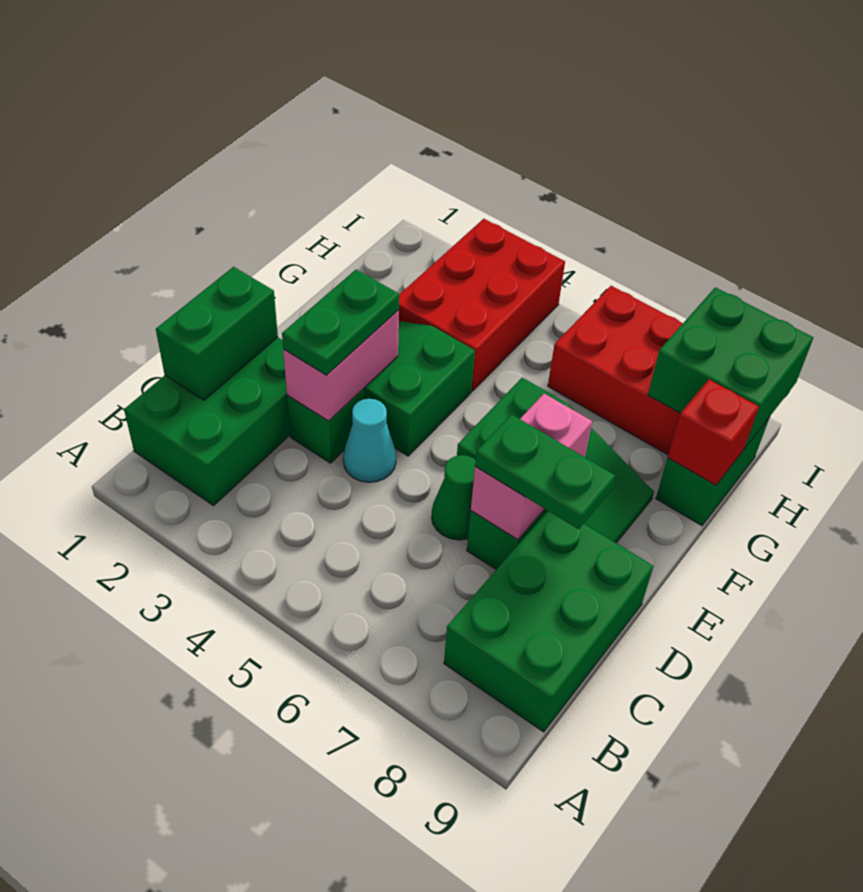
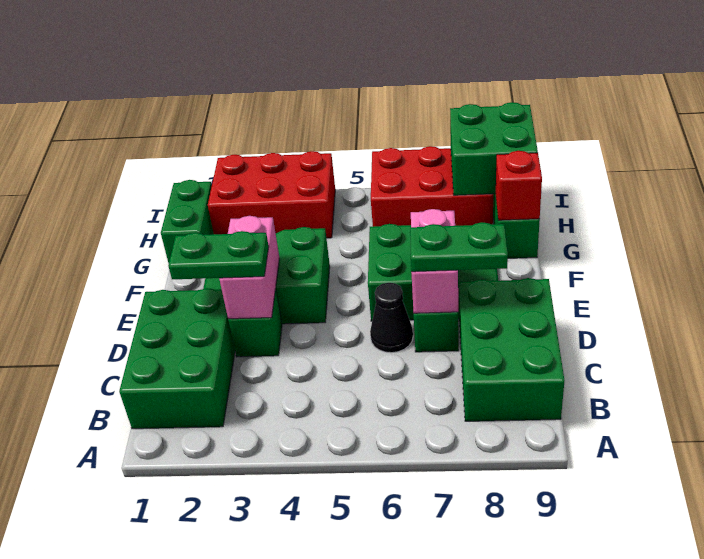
green brick C1:D1 level 2 -> green brick G1:H1 level 1
green plate D3:E3 level 3 -> green plate D2:D3 level 3
cyan cone D4 level 1 -> none
green cone D6 level 1 -> black cone D6 level 1
red brick G3:I4 level 1 -> red brick H2:I4 level 1

